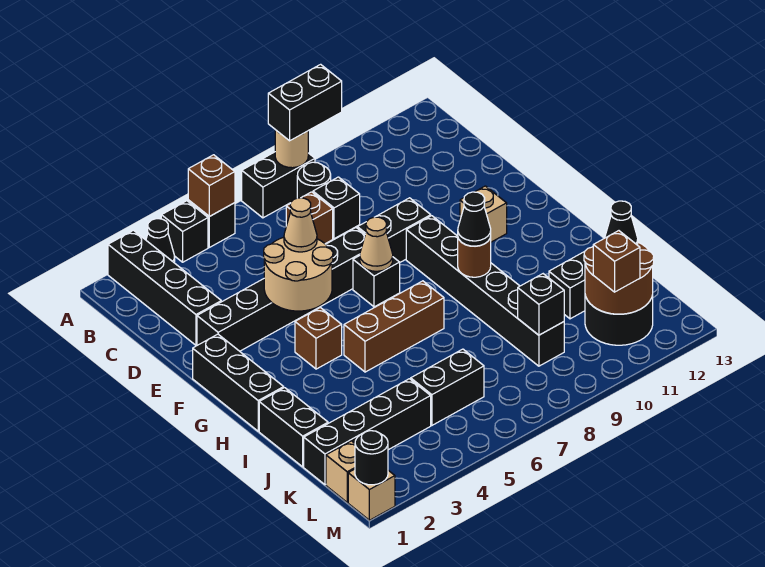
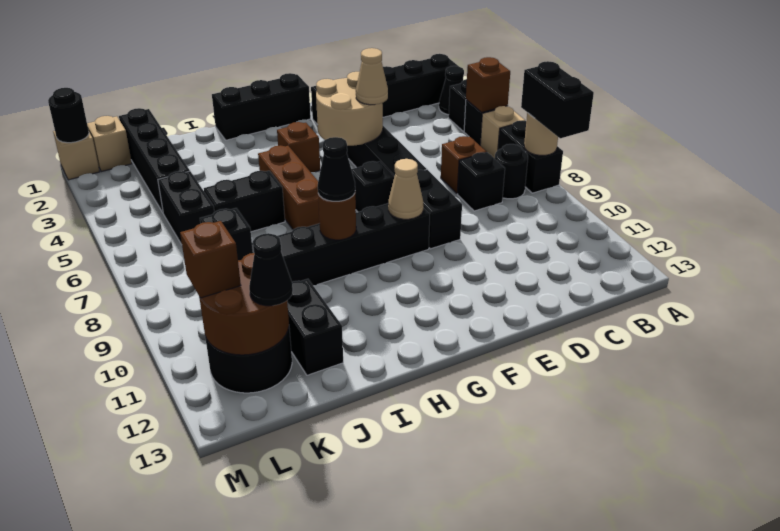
tan cone F7 level 2 -> tan cone F9 level 2
tan brick F11 level 1 -> tan brick A6 level 1
black brick I1:J1 level 1 -> black brick I6:J6 level 1

